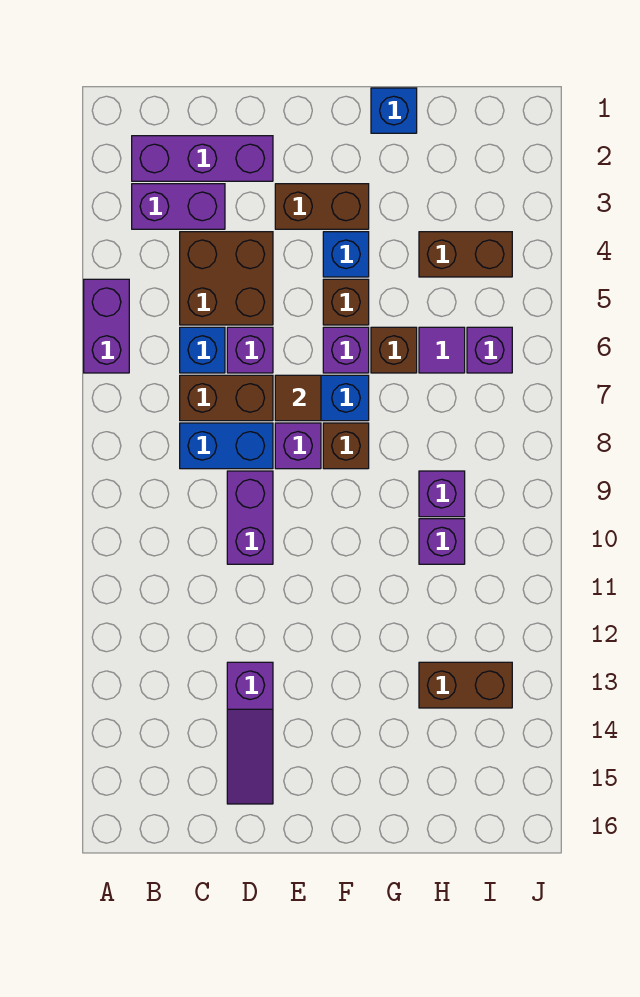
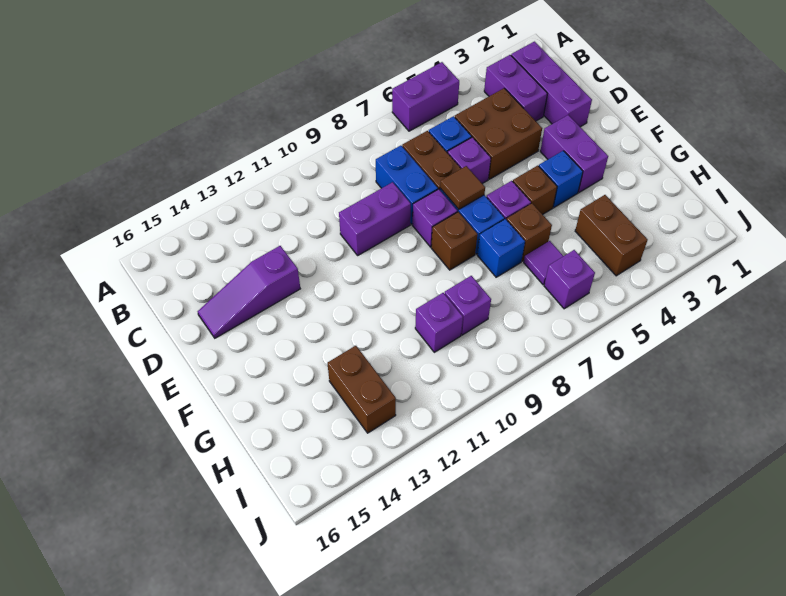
brown brick E3:F3 level 1 -> purple brick E3:F3 level 1
blue brick G1 level 1 -> blue brick G7 level 1

